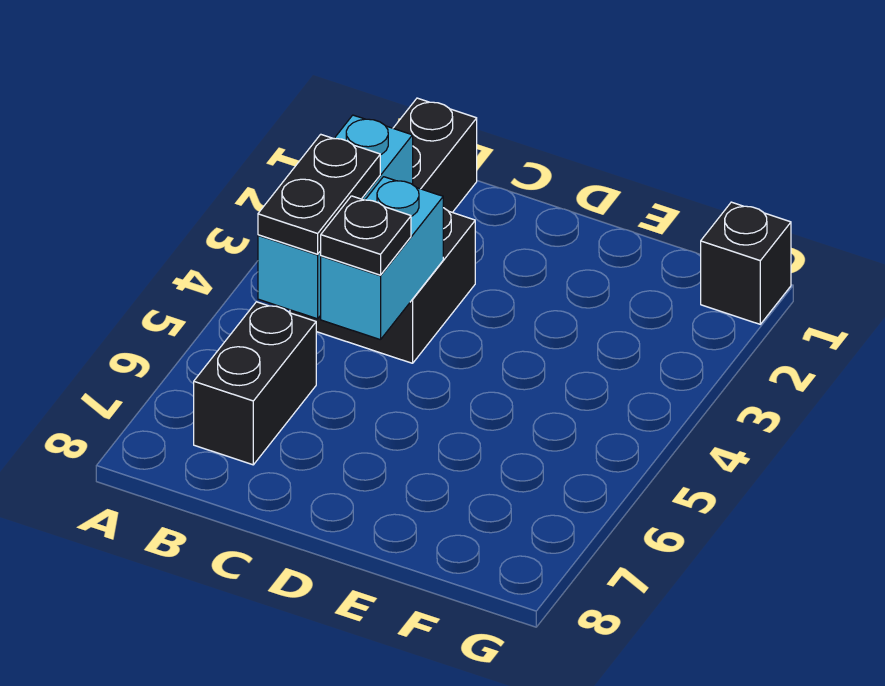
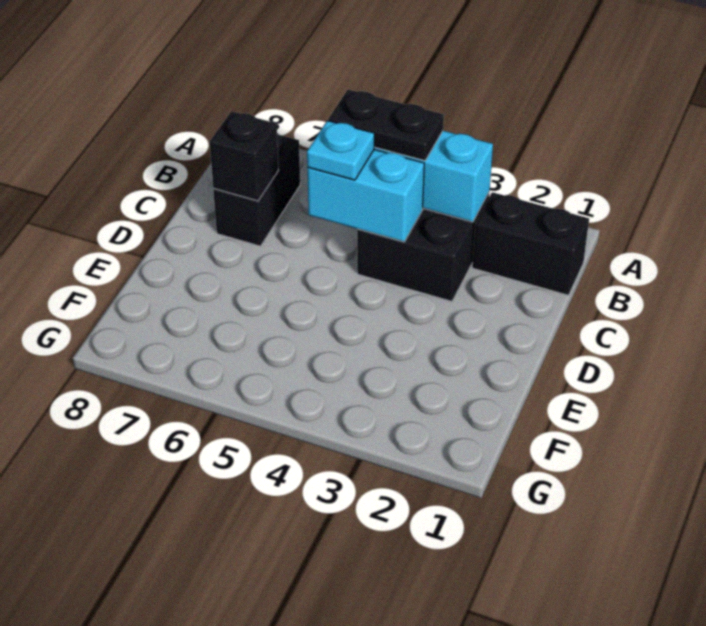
black brick B6:B7 level 1 -> black brick B7:C7 level 1
black plate C5 level 3 -> cyan plate C5 level 3
black brick G1 level 1 -> black brick C7 level 2

